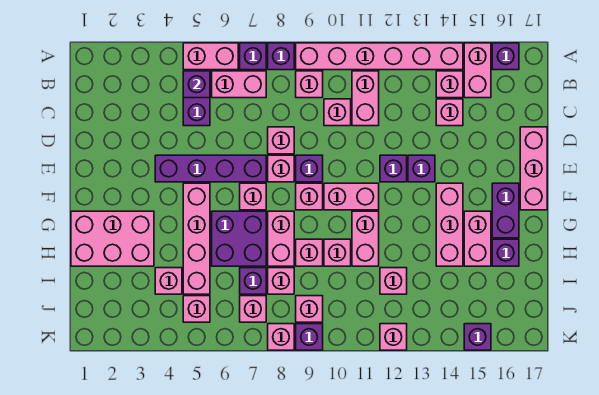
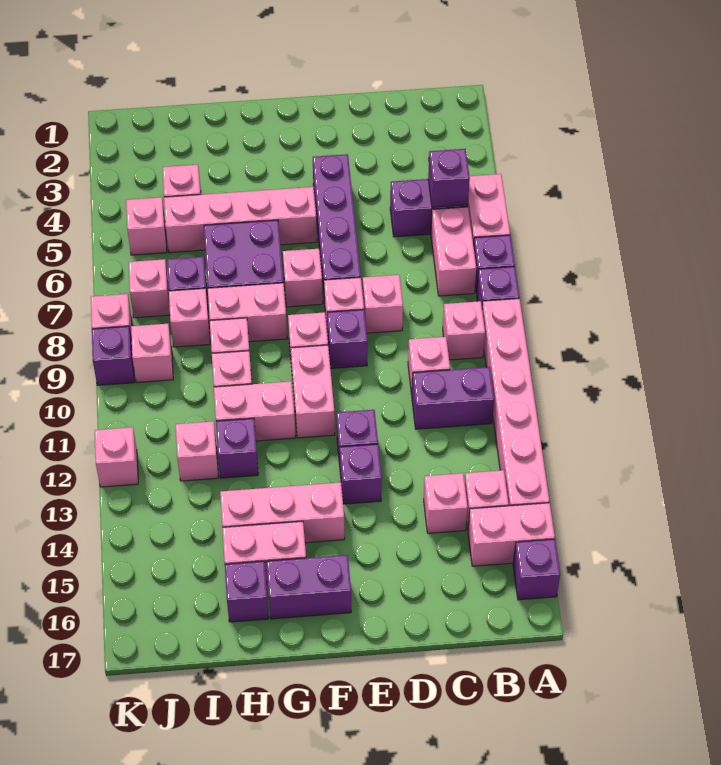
pink brick B11:C11 level 1 -> purple brick B11:C11 level 1
pink brick D17:F17 level 1 -> none
pink brick G1:H3 level 1 -> none
purple brick K15 level 1 -> purple brick H12 level 1

